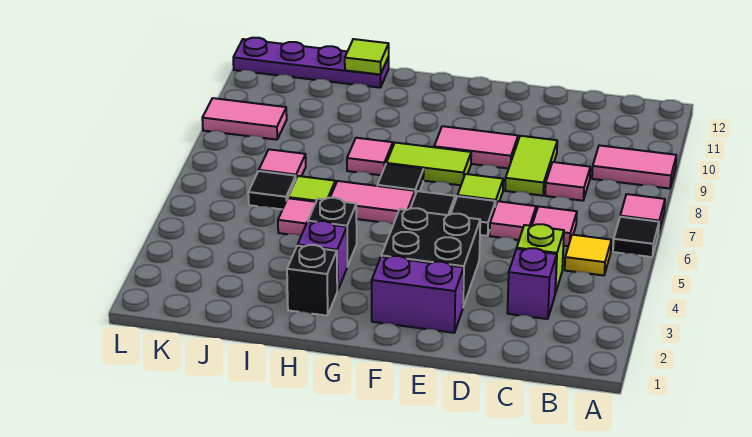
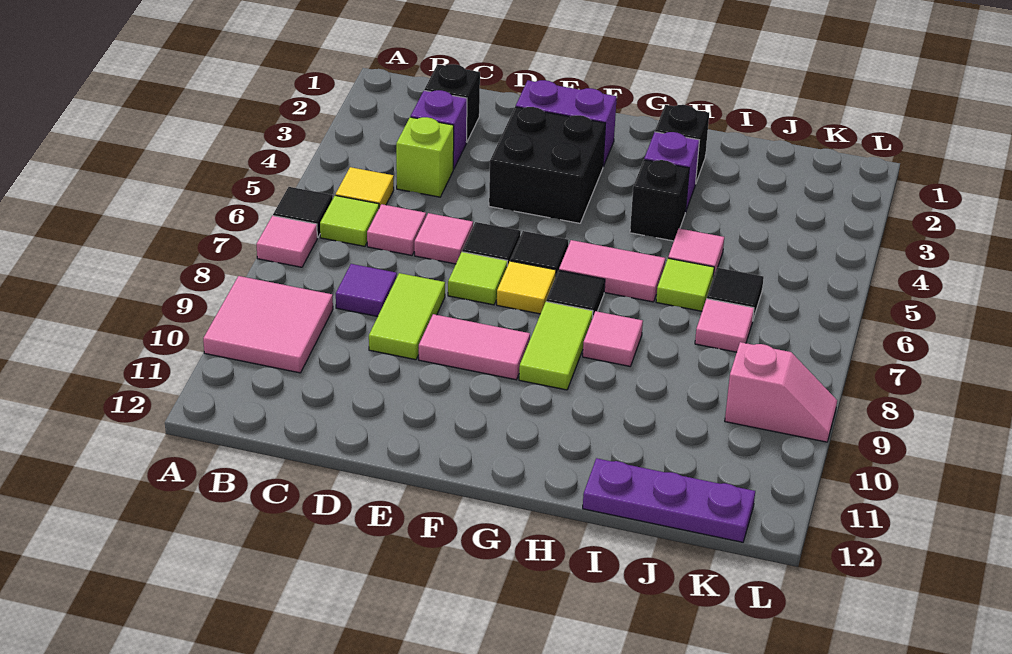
pink tile A9:B9 level 1 -> pink tile A9:B10 level 1
none -> black brick C2 level 1
pink tile C8 level 1 -> purple tile C8 level 1
none -> yellow tile F7 level 1
lime tile F8:G8 level 1 -> lime tile G8:G9 level 1
purple plate I12:L12 level 1 -> purple plate I12:K12 level 1
lime tile I12 level 2 -> lime tile B6 level 1
pink tile K9:L9 level 1 -> pink slope K9:L9 level 1 top K

